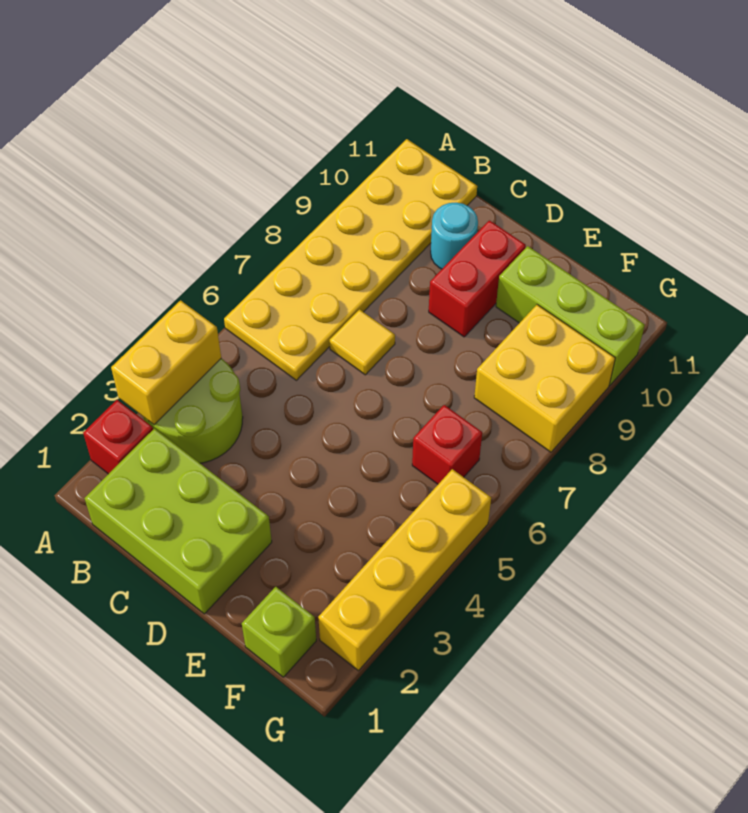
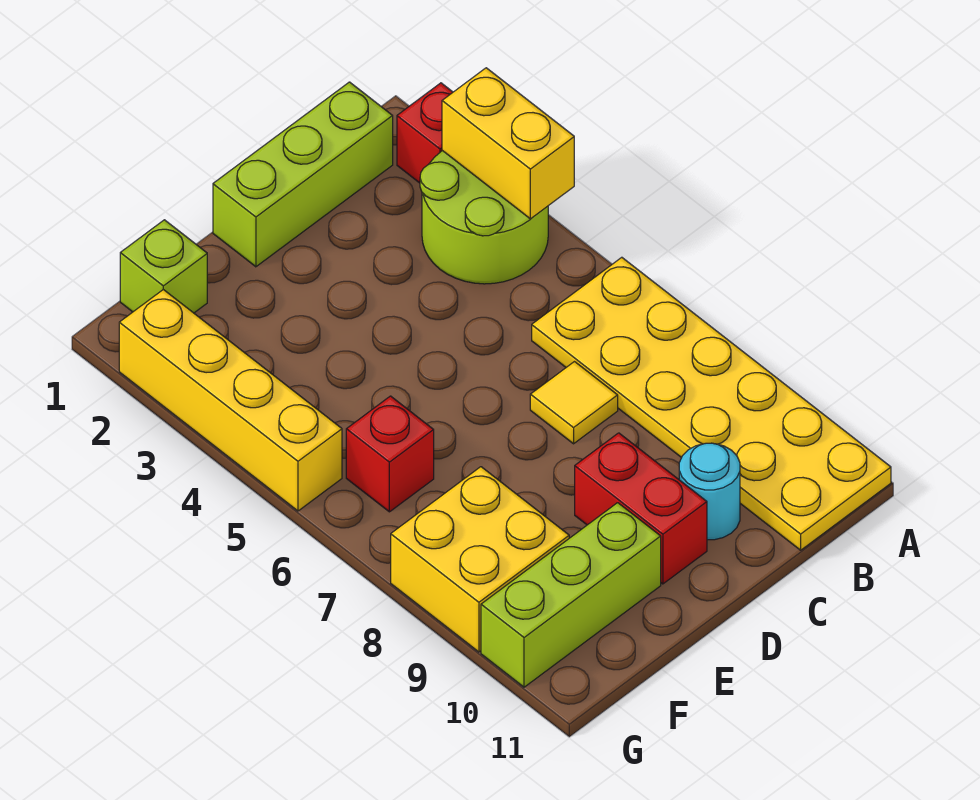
lime brick B1:D2 level 1 -> lime brick B1:D1 level 1

